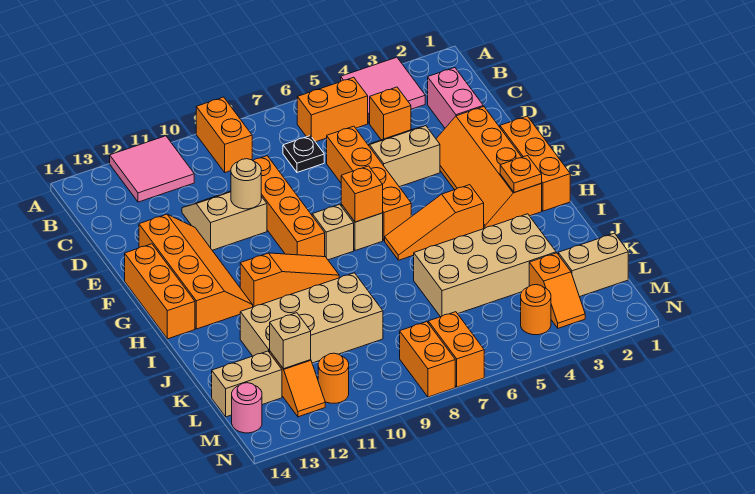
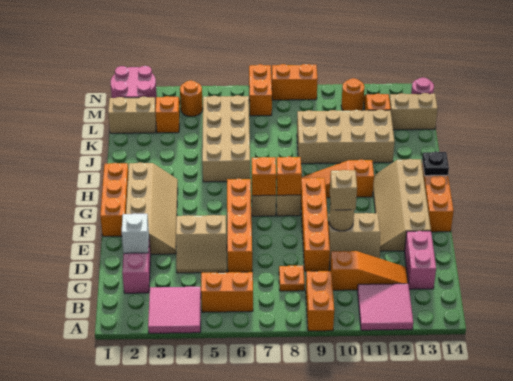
orange brick C4 level 1 -> orange brick G8 level 2
black plate C7 level 1 -> black plate H14 level 2
none -> pink brick C13:D13 level 1
none -> white brick D2 level 2
orange slope E2:H3 level 1 top 2 -> tan slope E2:H3 level 1 top 2
orange slope E12:H13 level 1 top 13 -> tan slope E12:H13 level 1 top 13
orange plate H2 level 2 -> orange plate C8 level 1
orange slope H4:H6 level 1 top 4 -> orange slope C10:C12 level 1 top 10
tan brick J3:K6 level 1 -> tan brick I5:L6 level 1
tan brick L12 level 2 -> tan brick E10 level 3
none -> pink round brick M1:N2 level 1
orange brick M8:N8 level 1 -> orange brick N8:N9 level 1

